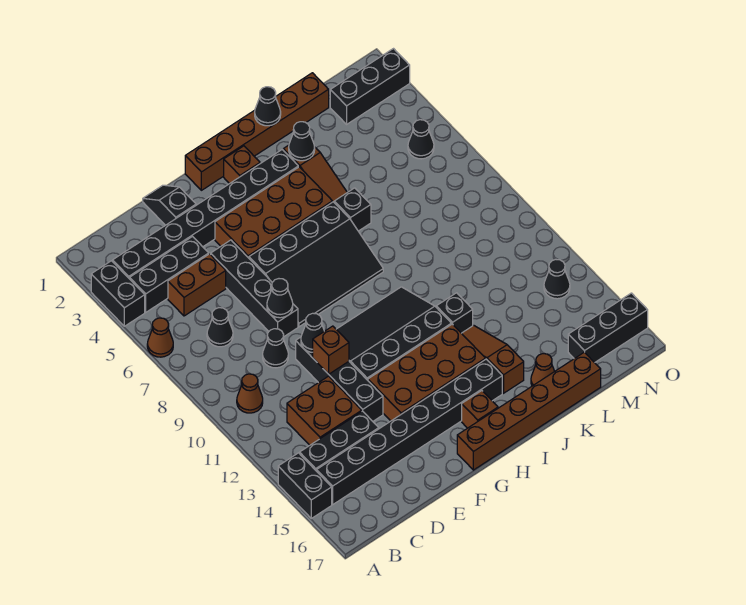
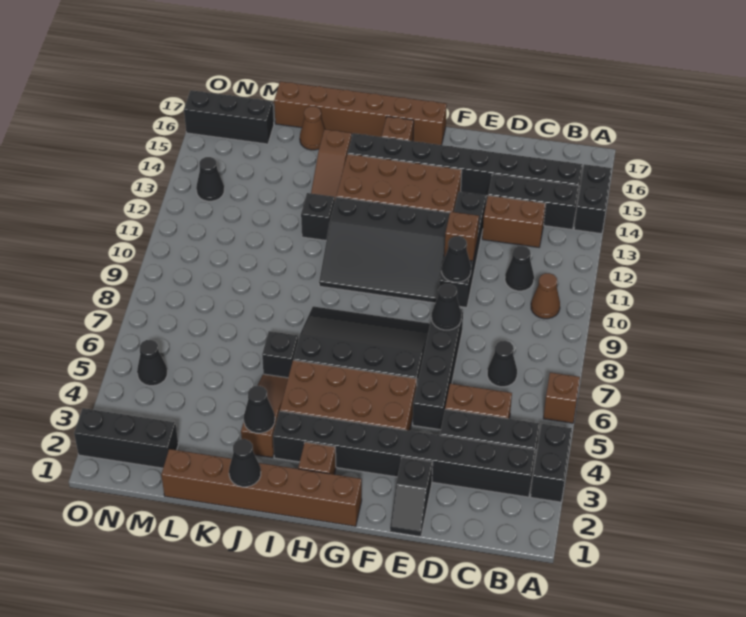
brown cone A6 level 1 -> brown brick A6 level 1
brown brick C12:D13 level 1 -> brown brick C13:D13 level 1
black cone D9 level 1 -> black cone C11 level 1

